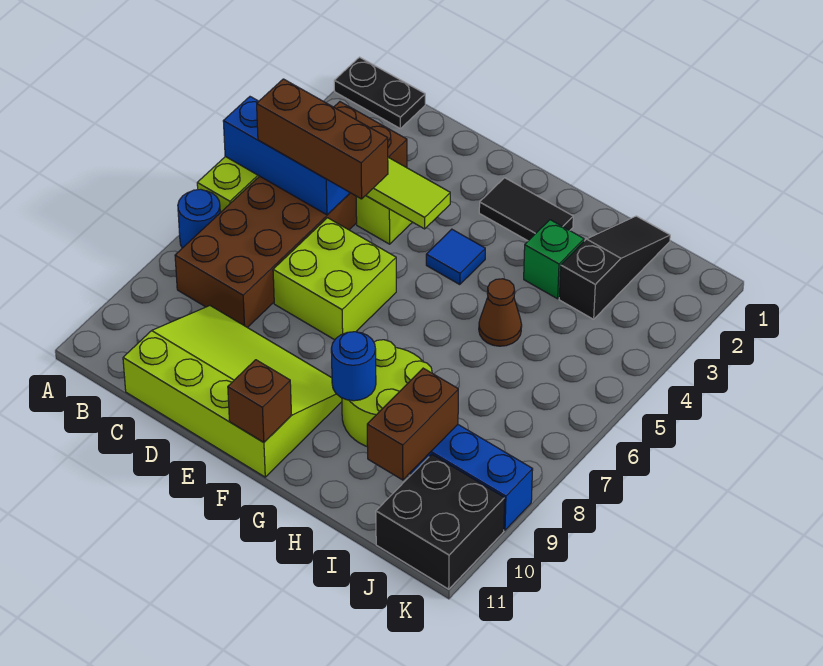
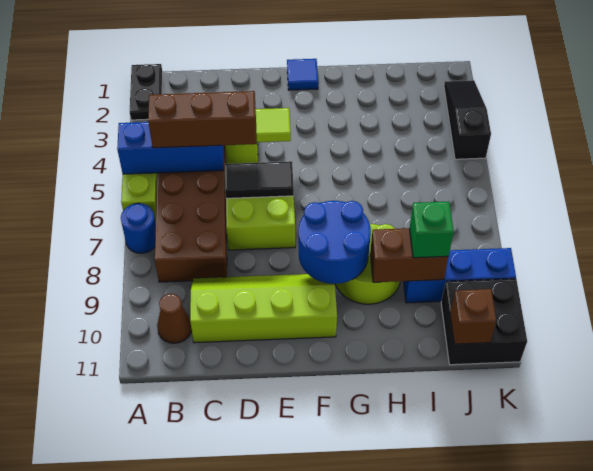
black plate A1:B1 level 1 -> black plate A1:A2 level 1
lime slope C9:F11 level 1 top 11 -> lime slope C9:F10 level 1 top 10
black tile F2:G2 level 1 -> black tile D6:E6 level 2
blue tile F4 level 1 -> blue tile F1 level 1
brown brick F11 level 2 -> brown brick J11 level 2
blue round brick G9 level 2 -> blue round brick F8:G9 level 2
green brick H3 level 1 -> green brick I9 level 3
brown cone H5 level 1 -> brown cone B10 level 1
black slope I1:I3 level 1 top 3 -> black slope K2:K4 level 1 top 4
brown brick I9:I10 level 2 -> brown brick H9:I9 level 2

